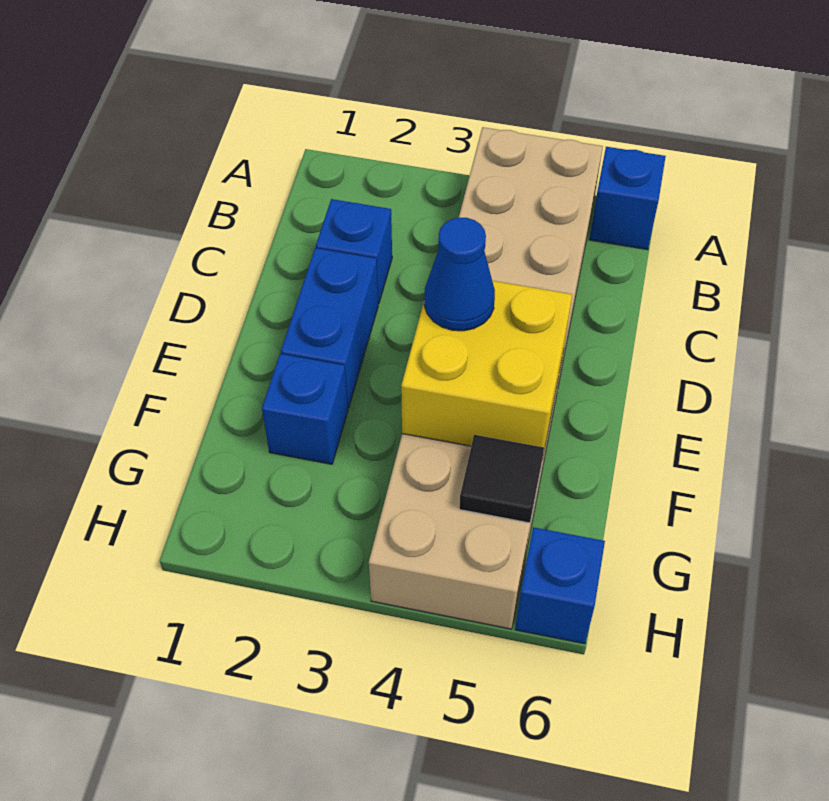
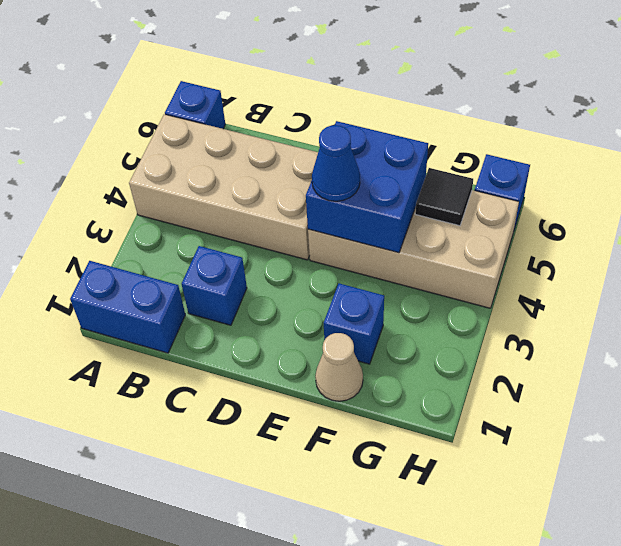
blue brick D2:E2 level 1 -> blue brick A1:B1 level 1
yellow brick E4:F5 level 2 -> blue brick E4:F5 level 2
none -> tan cone F1 level 1

